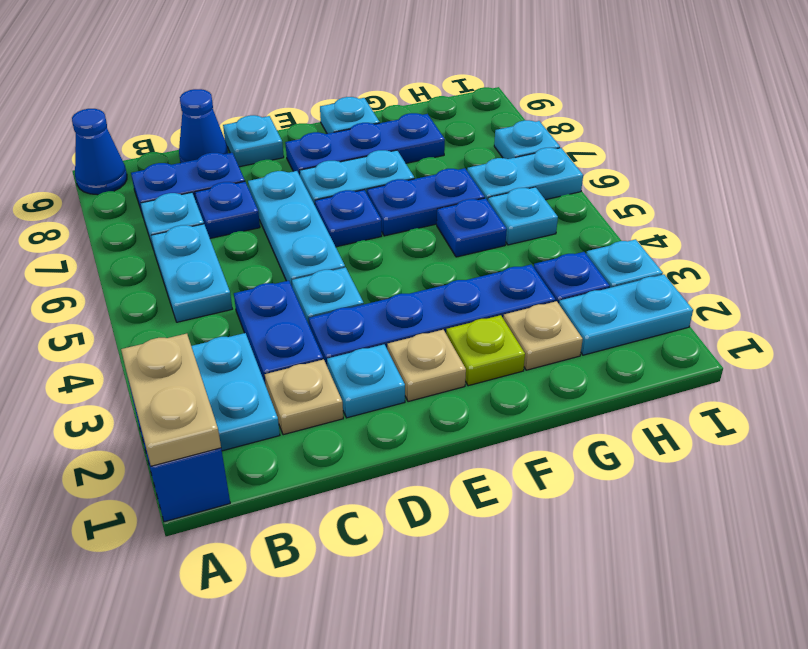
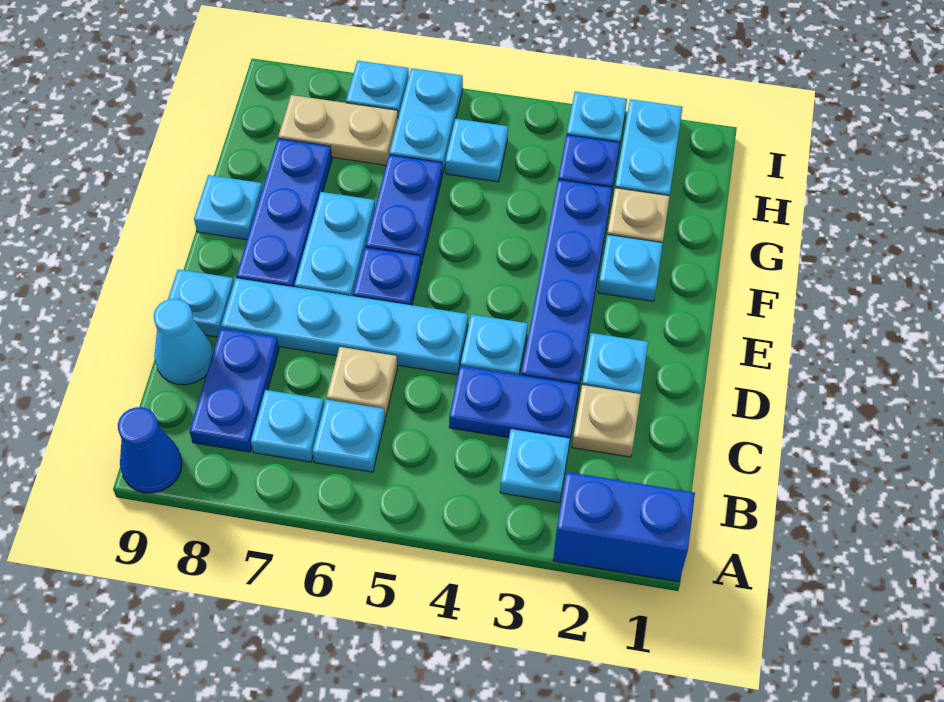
tan plate A1:A2 level 2 -> tan plate H7:H8 level 1
cyan plate B2:B3 level 1 -> cyan plate B3 level 1
cyan plate B5:B6 level 1 -> cyan plate B6 level 1
blue plate C7 level 1 -> none
blue cone C9 level 1 -> cyan cone C9 level 1
cyan plate D5:D7 level 1 -> cyan plate D5:D8 level 1
tan plate E2 level 1 -> tan plate C6 level 1
lime plate F2 level 1 -> cyan plate F2 level 1
blue plate G5 level 1 -> none

